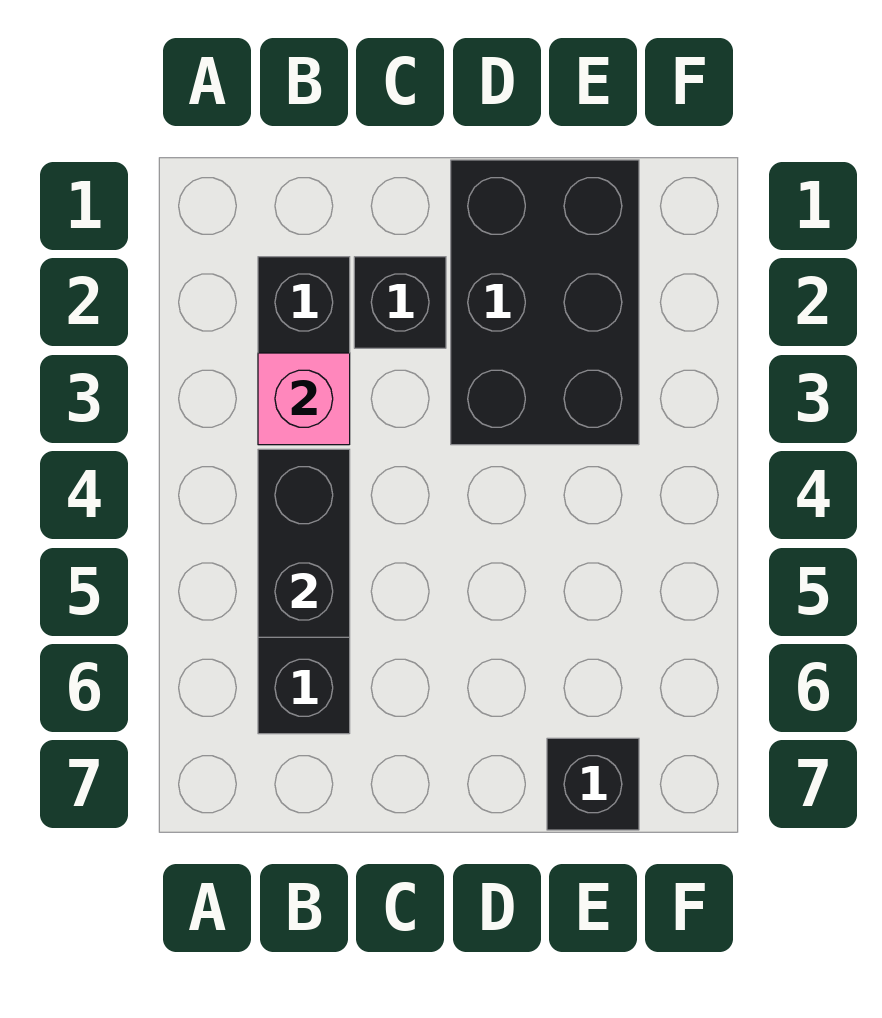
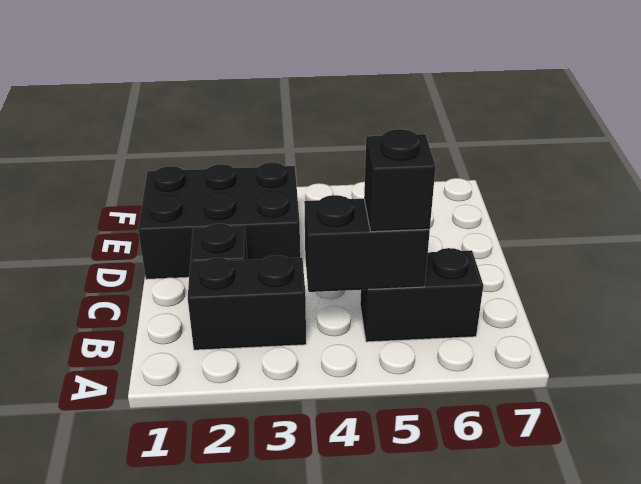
pink brick B3 level 2 -> none
black brick E7 level 1 -> black brick B5 level 3

